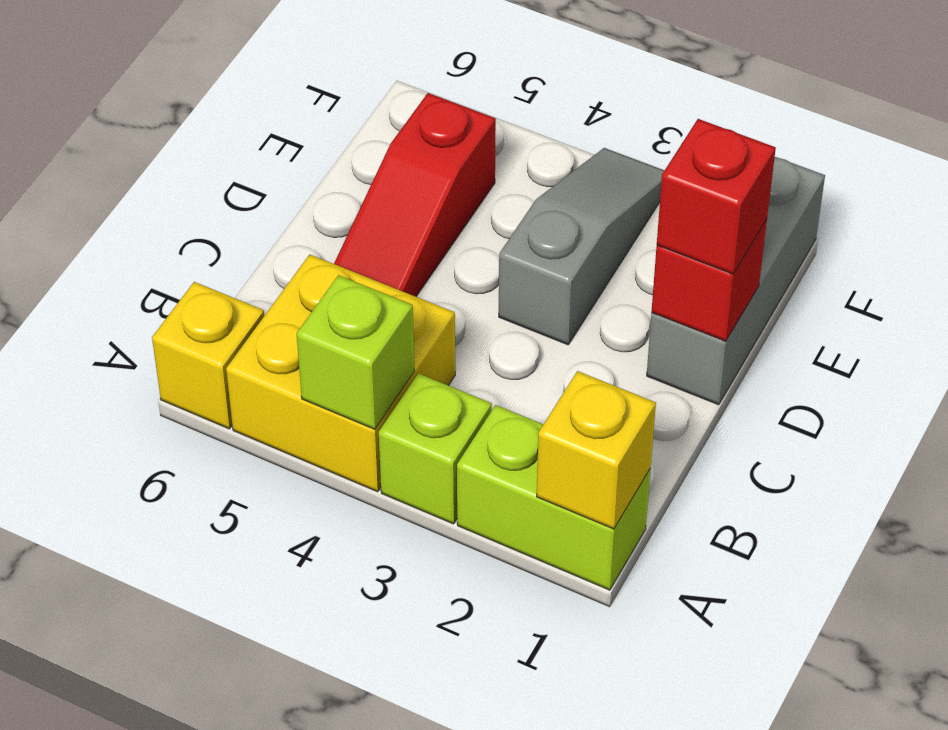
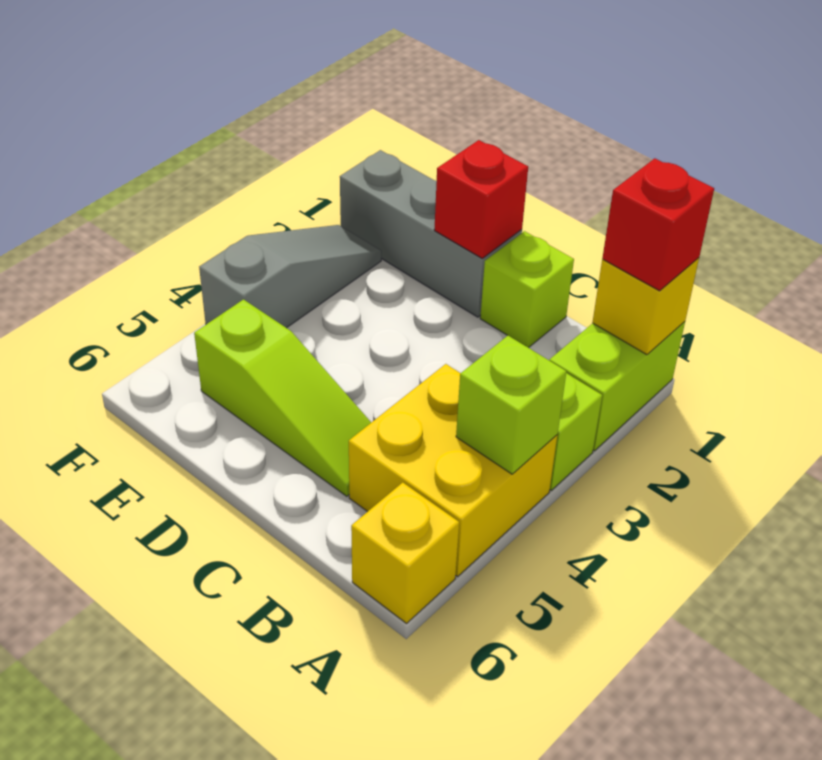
none -> lime brick C1 level 1
red slope C5:E5 level 1 top E -> lime slope C5:E5 level 1 top E
red brick D1 level 3 -> red brick A1 level 3
grey slope D3:F3 level 1 top D -> grey slope F2:F4 level 1 top 4

